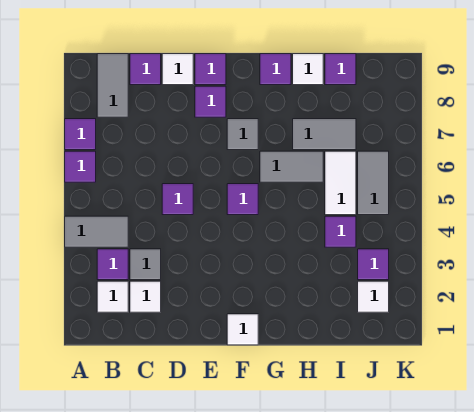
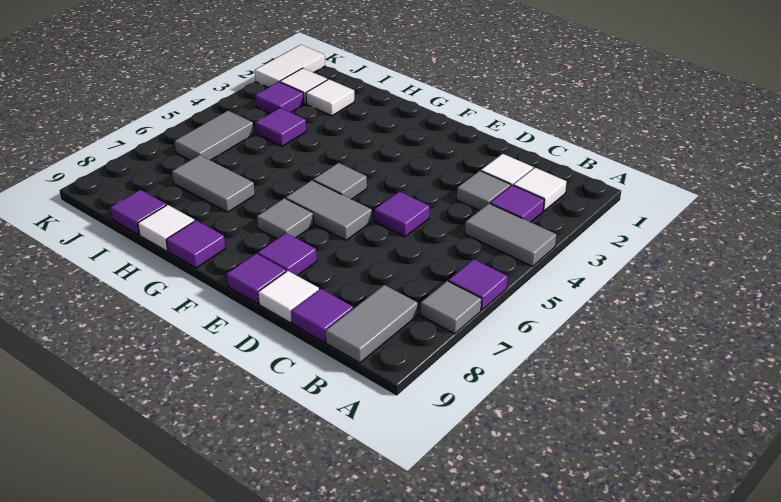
purple tile A7 level 1 -> grey tile A7 level 1
white tile F1 level 1 -> white tile I2 level 1
purple tile F5 level 1 -> grey tile F5 level 1
grey tile G6:H6 level 1 -> grey tile E6:F6 level 1
white tile I5:I6 level 1 -> white tile K1:K2 level 1

